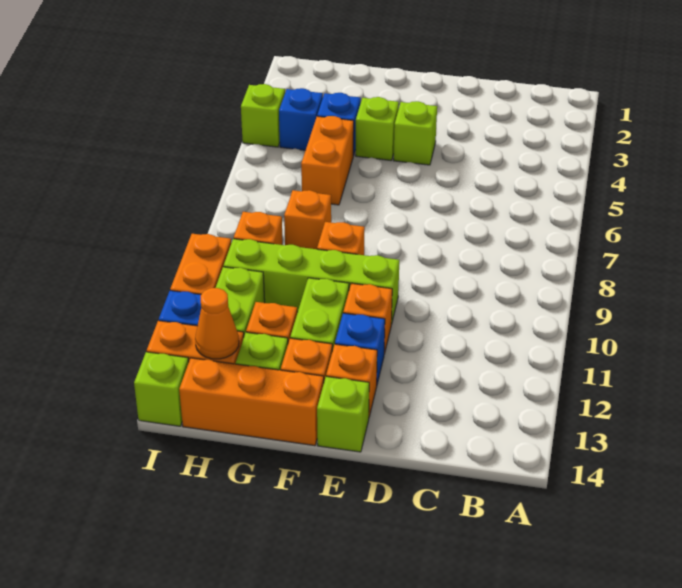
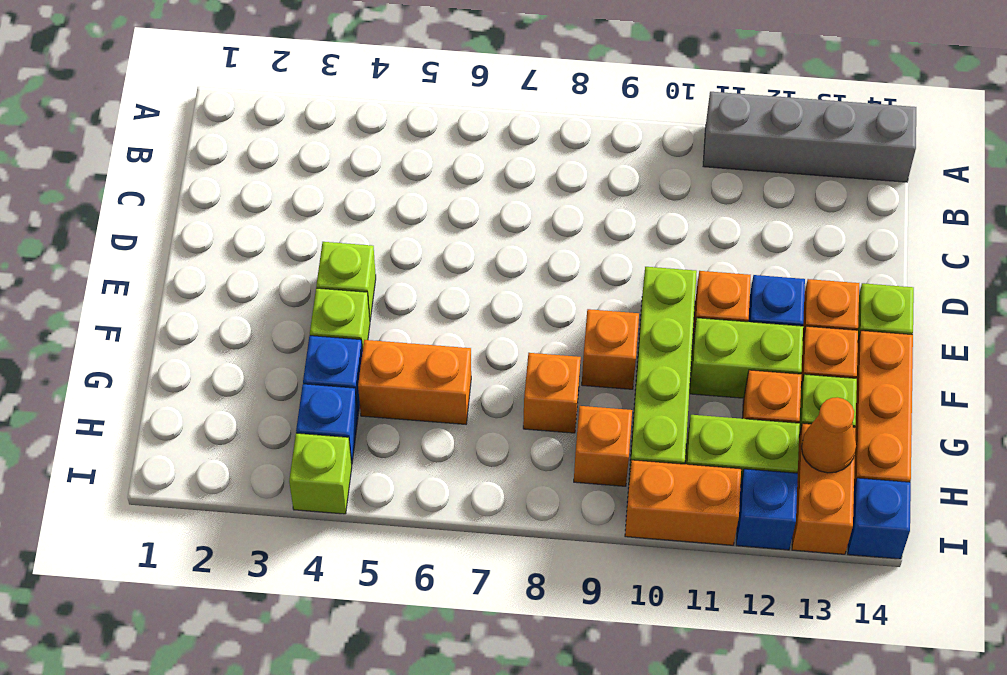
none -> grey brick A11:A14 level 1
lime brick I14 level 1 -> blue brick I14 level 1

